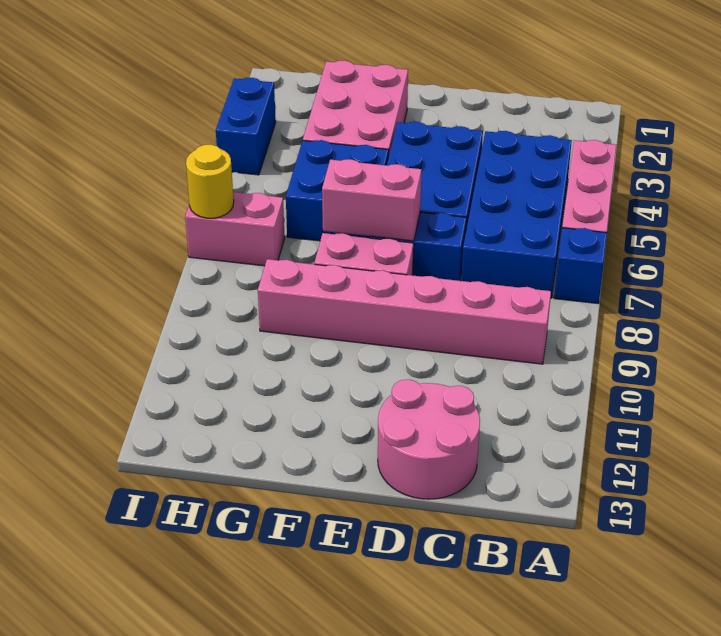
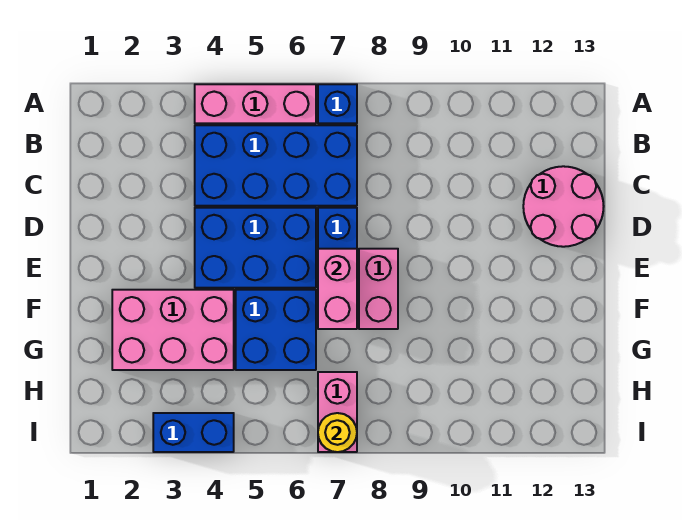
pink brick B9:G9 level 1 -> none

